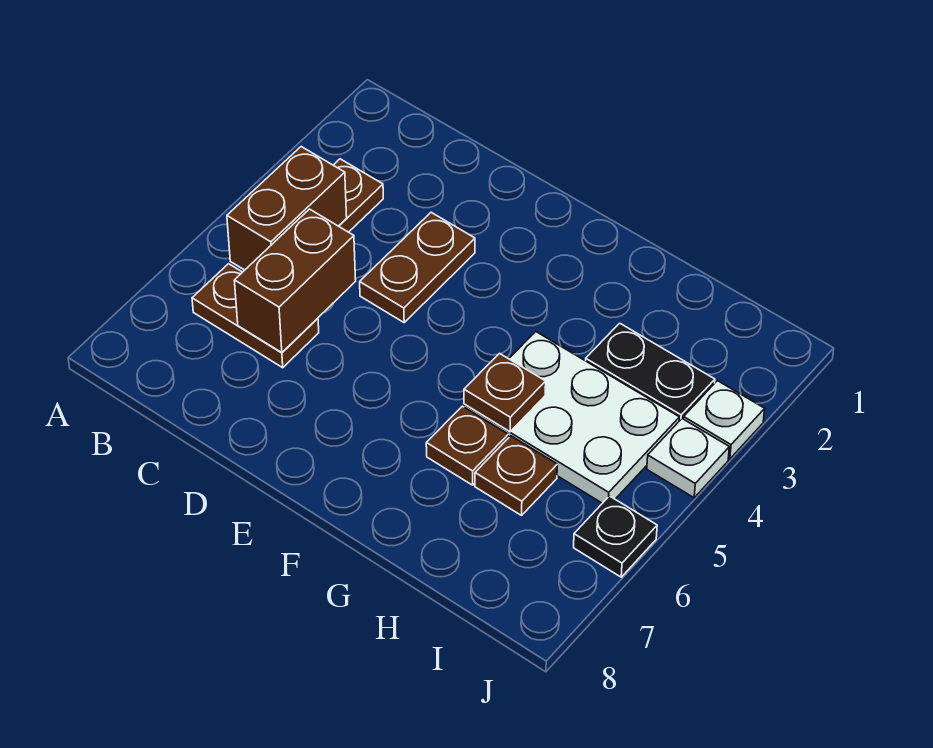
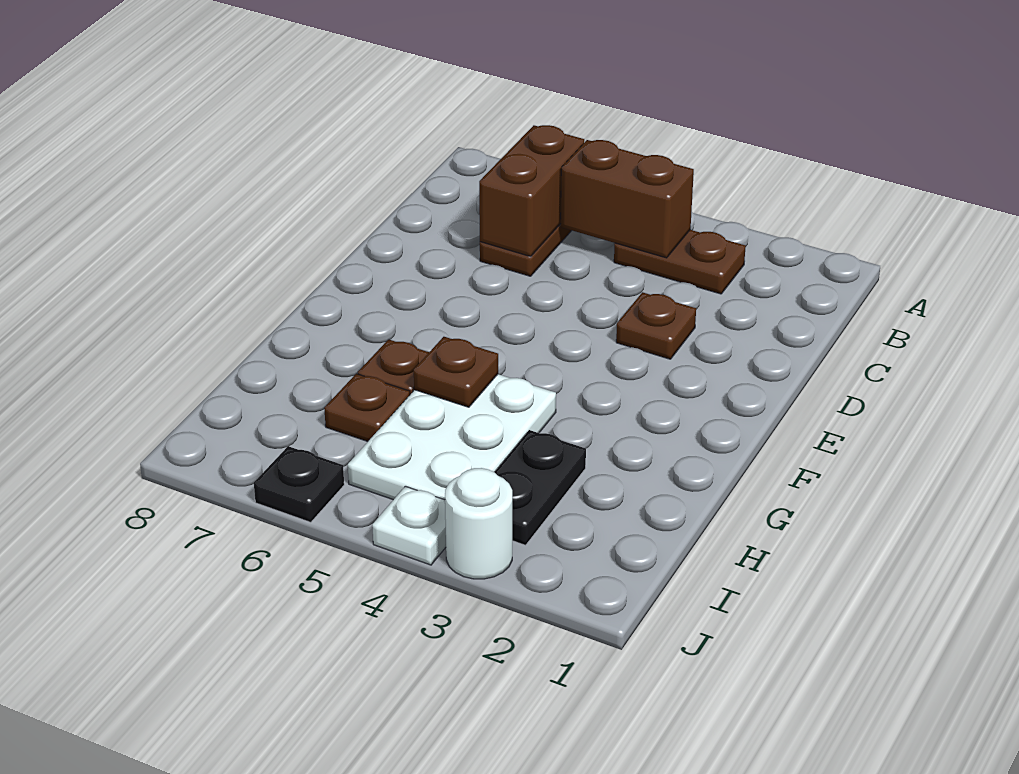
brown brick C5:C6 level 2 -> brown brick B6:C6 level 2
brown plate D3:D4 level 1 -> brown plate D3 level 1
white plate J3 level 1 -> white round brick J3 level 1

